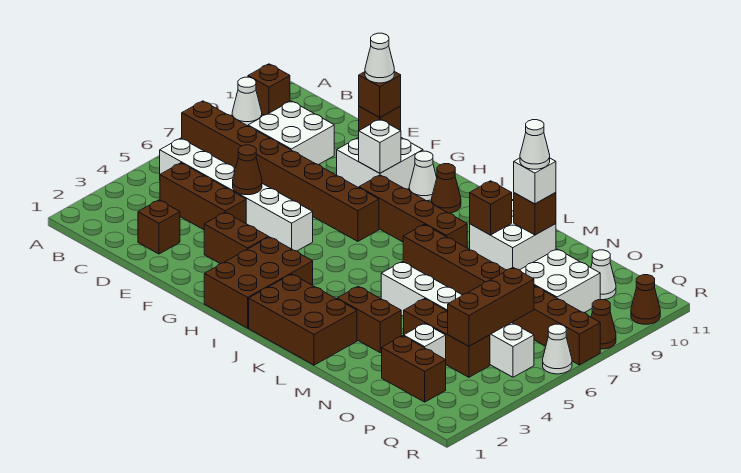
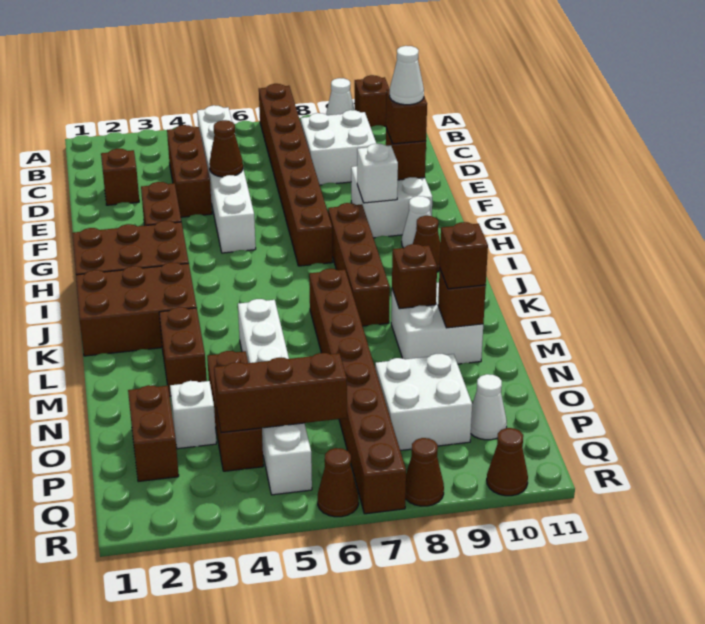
brown brick J1:L2 level 1 -> brown brick J1:K3 level 1
white brick M10 level 3 -> brown brick M10 level 3
white cone M10 level 4 -> none
white cone R6 level 1 -> brown cone R6 level 1

